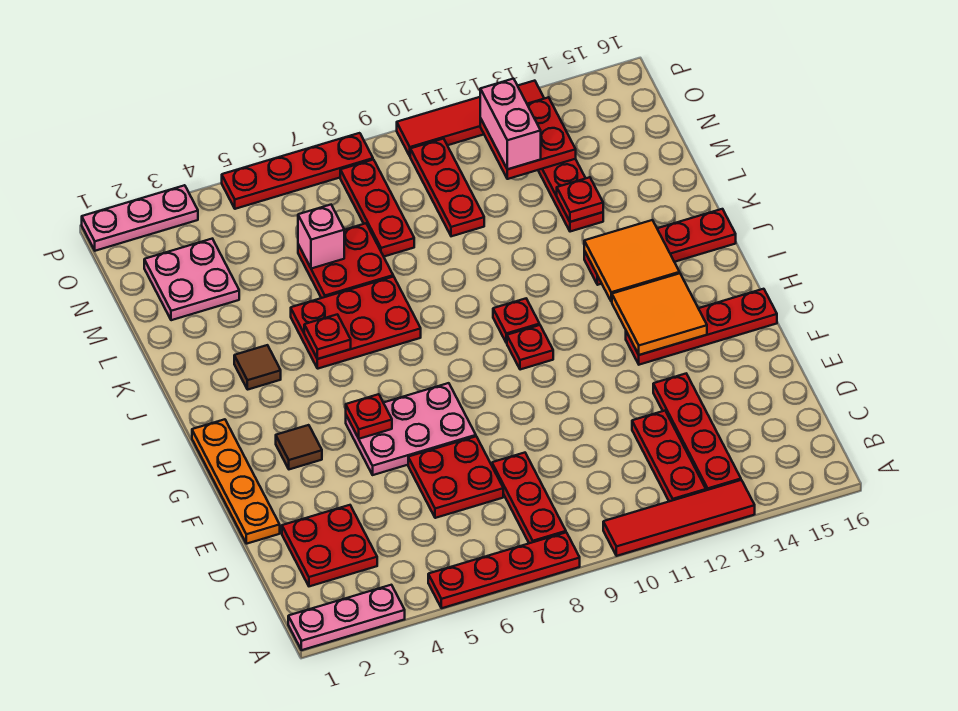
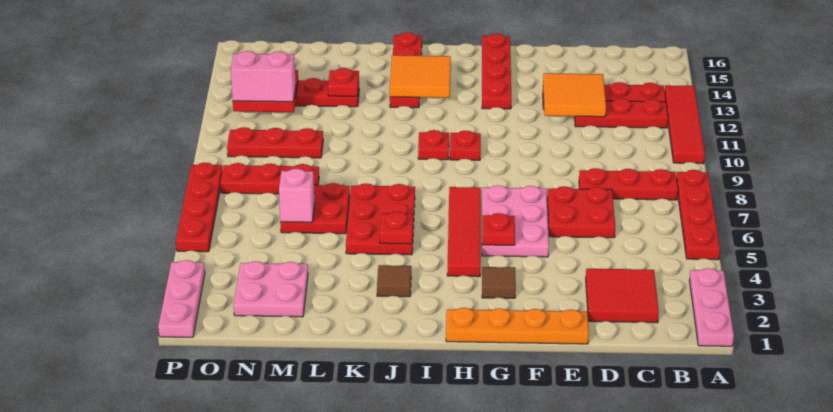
red plate C2:D3 level 1 -> red tile C2:D3 level 1
orange tile G13:H14 level 2 -> orange tile D12:E13 level 2
red tile P10:P13 level 1 -> red tile H4:H7 level 1

